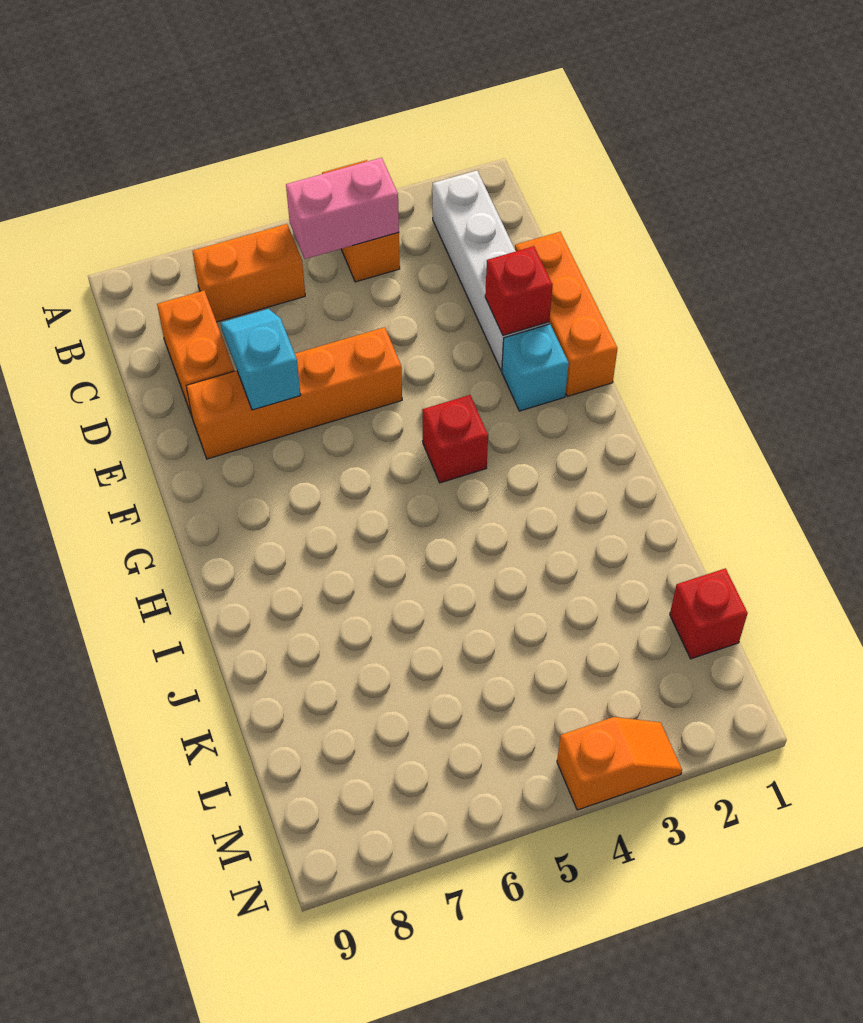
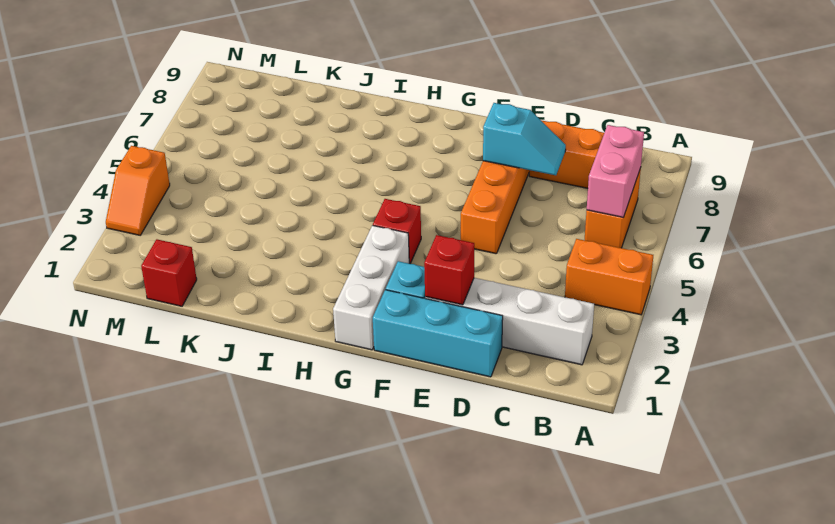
pink brick B4:B5 level 2 -> pink brick B6:B7 level 2
orange brick D1:F1 level 1 -> cyan brick D1:F1 level 1
none -> white brick G1:G3 level 1

